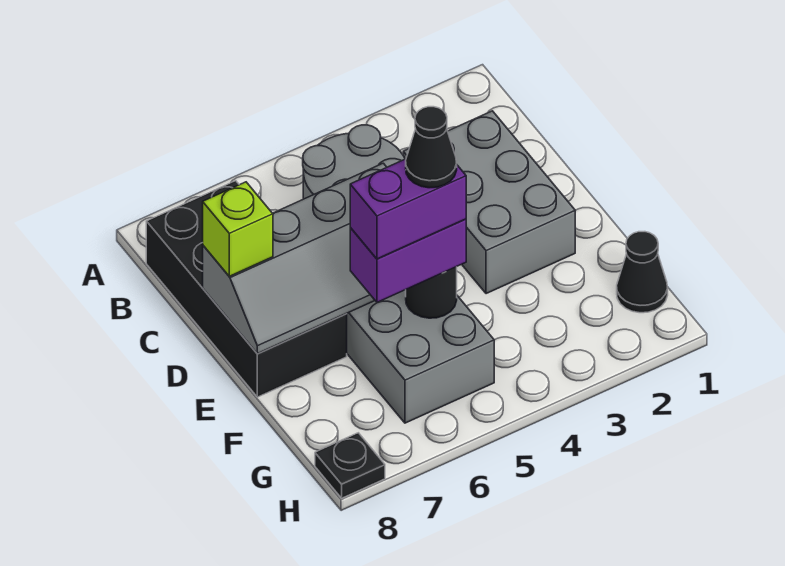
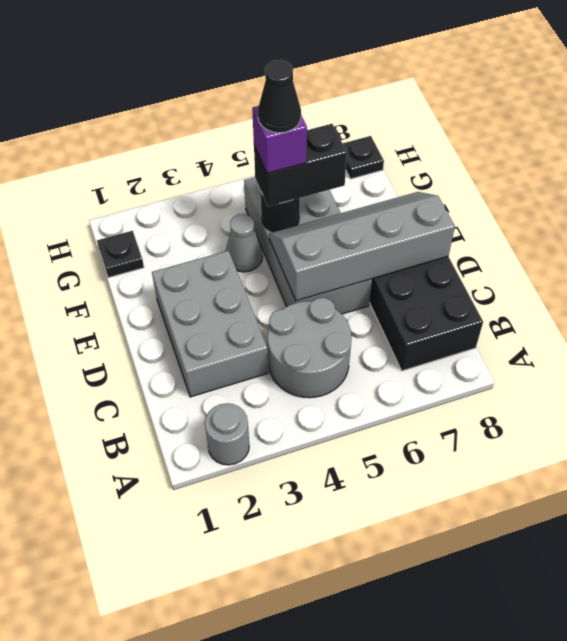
none -> grey round brick A2 level 1
lime brick D8 level 3 -> none
none -> grey cone F4 level 1
purple brick F5:F6 level 3 -> black brick F5:F6 level 3
purple brick F5:F6 level 4 -> purple brick F5 level 4
black cone G1 level 1 -> black plate G1 level 1

